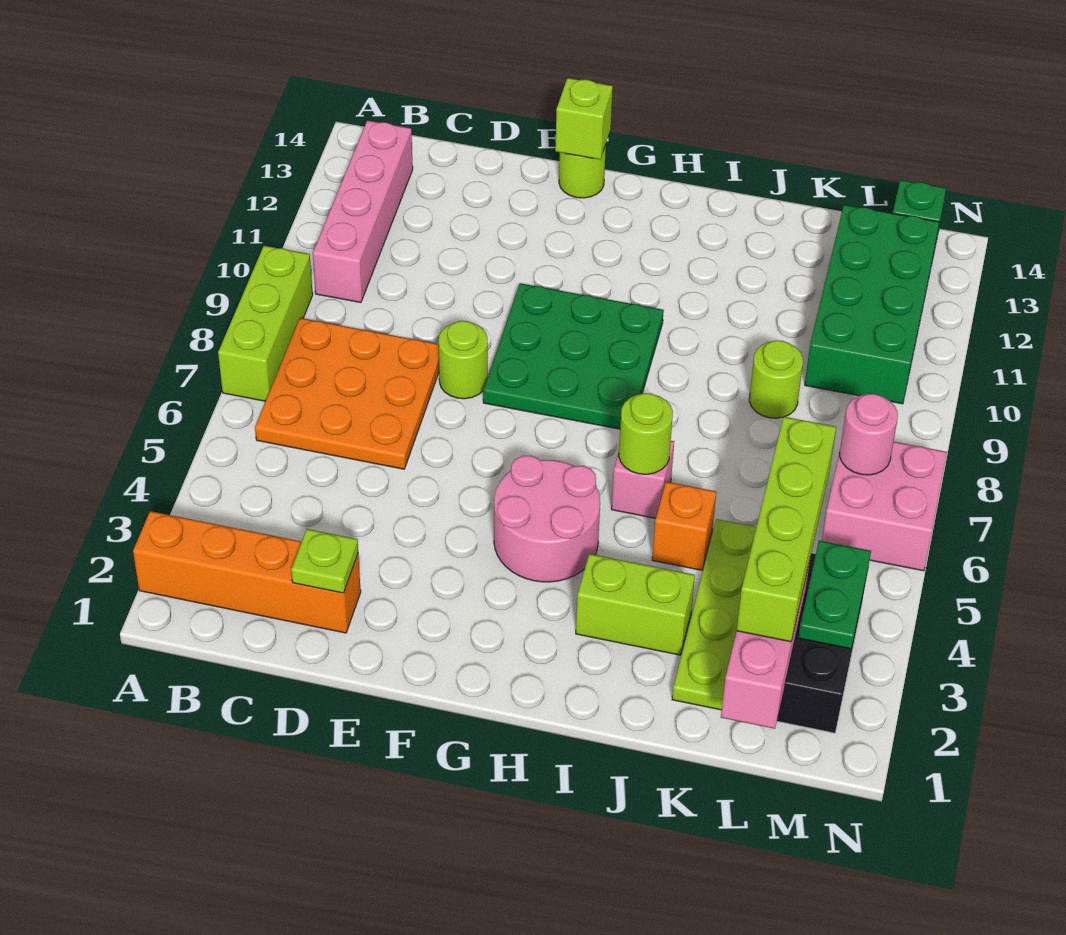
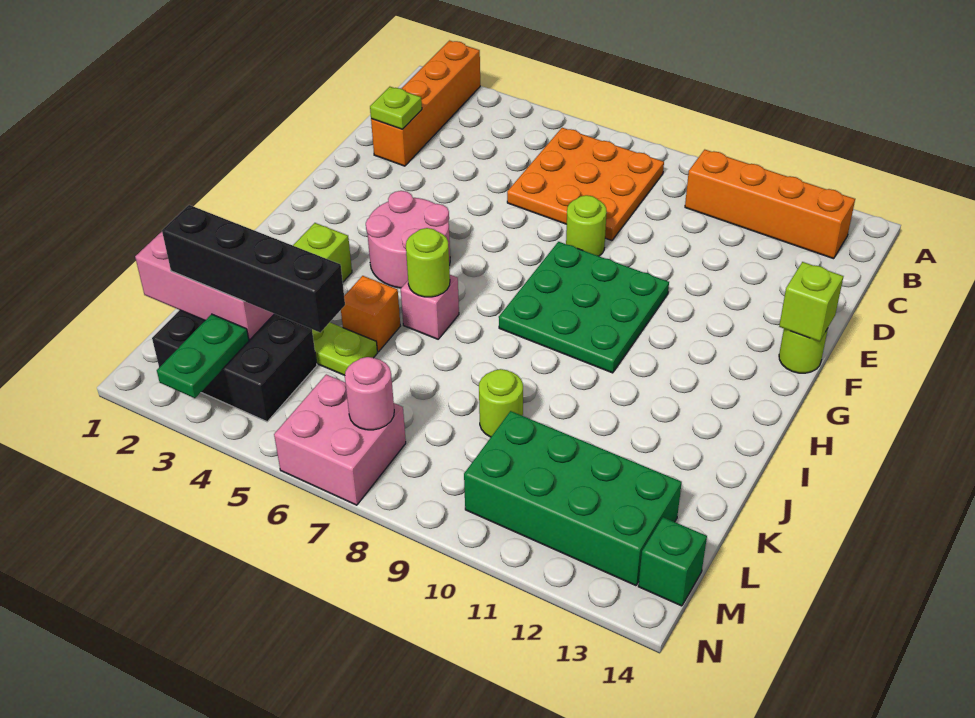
lime brick A7:A9 level 1 -> none
pink brick B10:B13 level 1 -> orange brick B10:B13 level 1
lime brick L2:L5 level 3 -> black brick L2:L5 level 3
green plate M3:M4 level 2 -> green plate M3:N3 level 2

